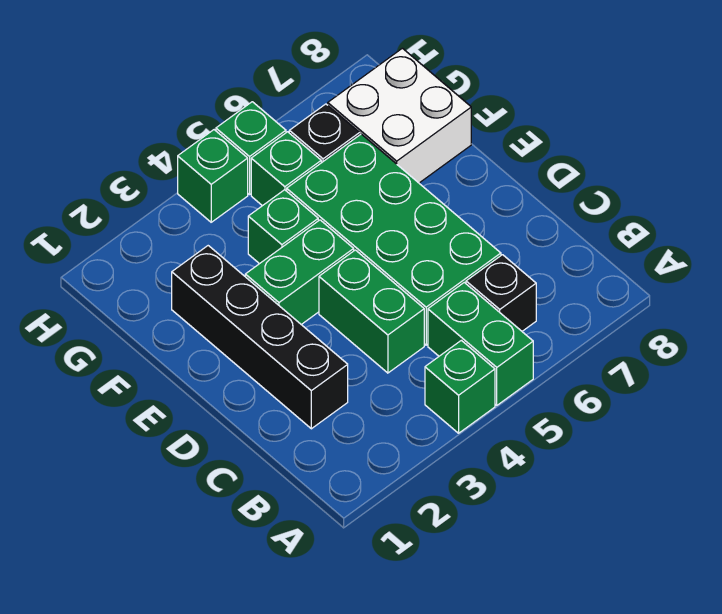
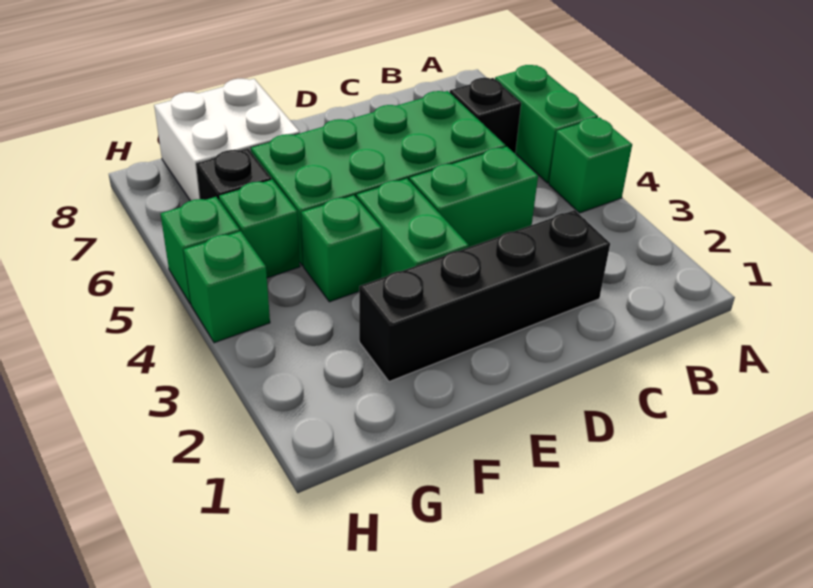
green brick A5:B5 level 1 -> green brick A5:A6 level 1

